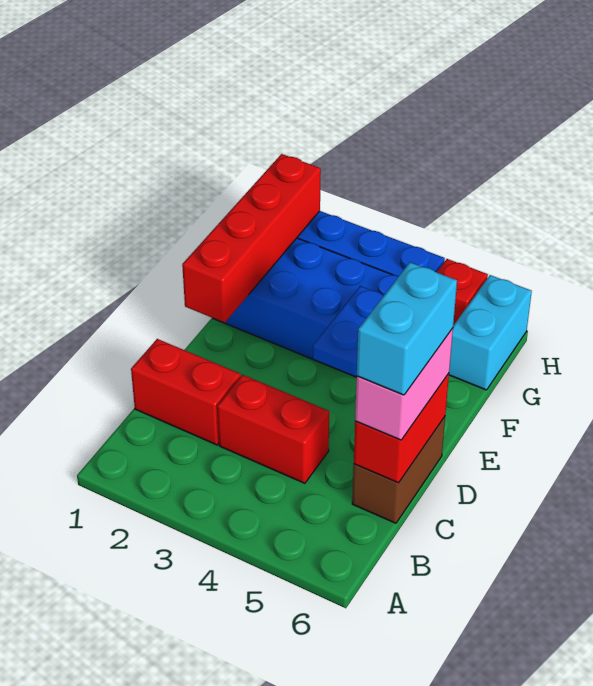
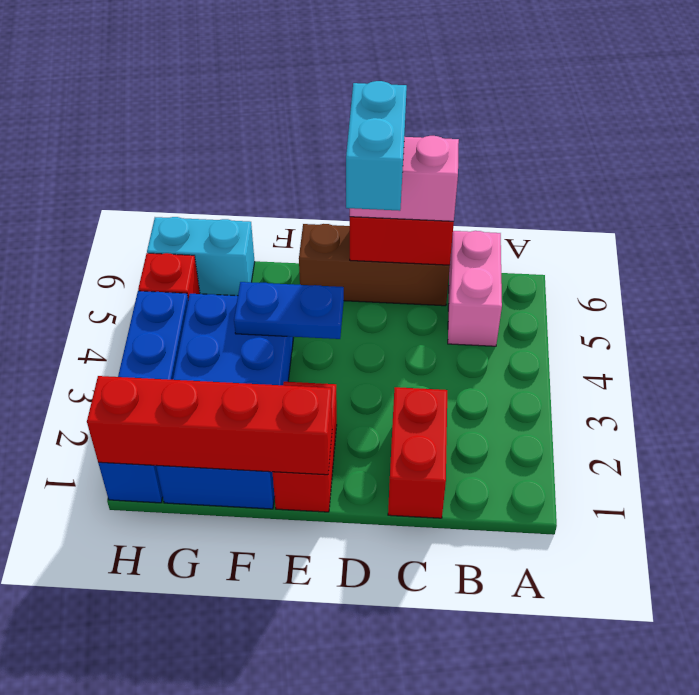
none -> pink brick B5:B6 level 1
red brick C3:C4 level 1 -> red brick E1:E2 level 1
brown brick C6:D6 level 1 -> brown brick C6:E6 level 1
cyan brick C6:D6 level 4 -> cyan brick D5:D6 level 4

